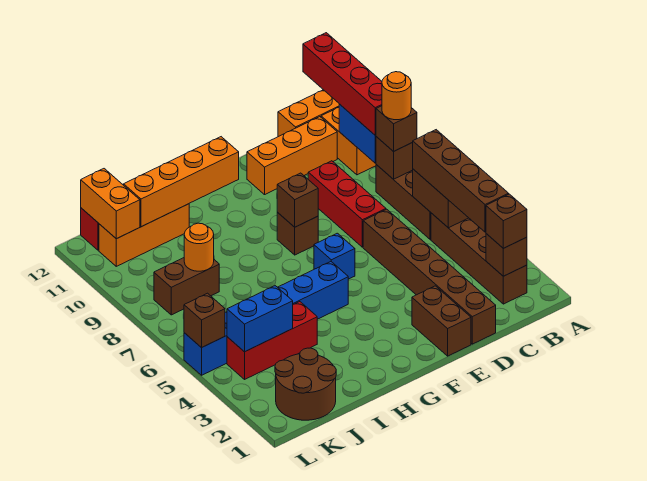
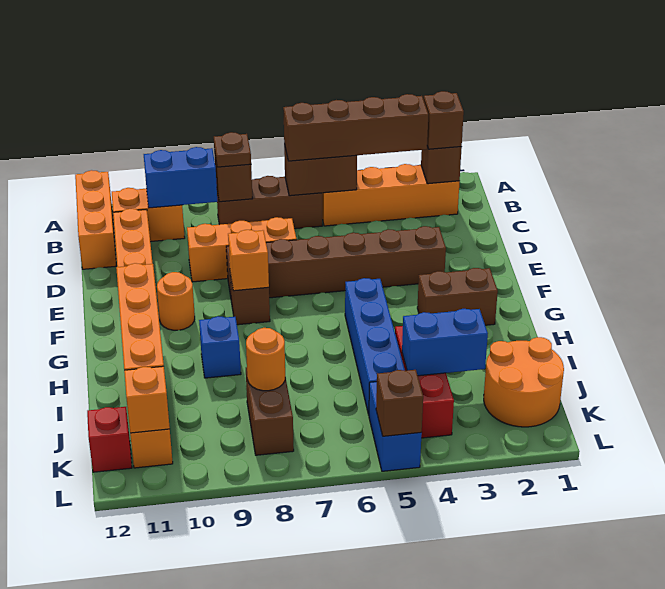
brown brick B2:B5 level 1 -> orange brick B2:B5 level 1
brown brick B8 level 3 -> brown plate B8 level 3
orange round brick B8 level 4 -> orange round brick F10 level 1
red brick B9:B12 level 3 -> none
brown brick D1:D6 level 1 -> brown brick E3:E8 level 1
red brick D7:D9 level 1 -> orange brick D7:D9 level 1
brown brick E1:E2 level 1 -> brown brick G2:G3 level 1
blue brick F6 level 1 -> blue brick H9 level 1
brown brick F8 level 2 -> orange brick F8 level 2
brown round brick J1:K2 level 1 -> orange round brick J1:K2 level 1
blue brick J4:K4 level 2 -> blue brick J3:J4 level 2
orange brick K11:K12 level 2 -> orange brick K11 level 2

